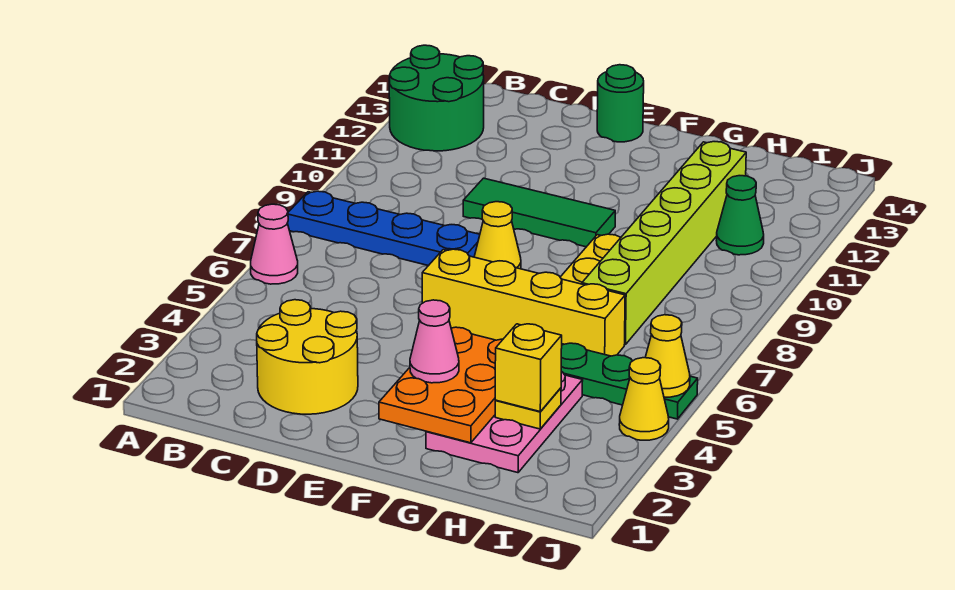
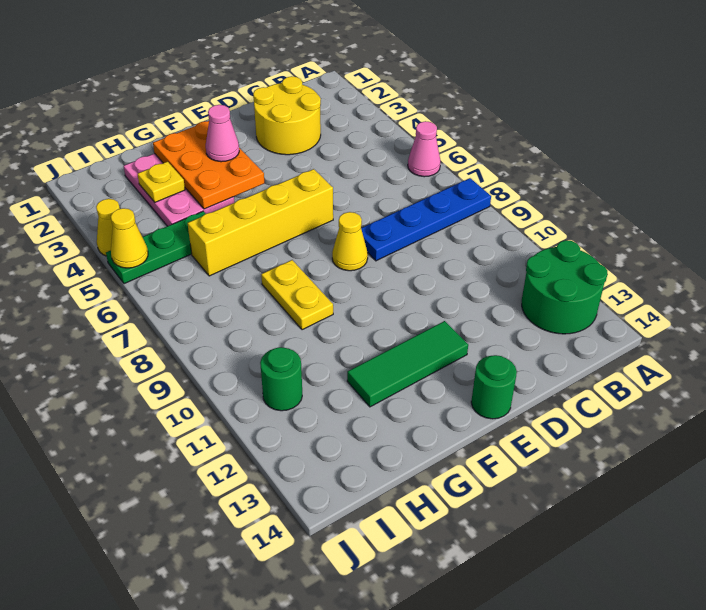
green tile D10:F10 level 1 -> green tile E12:G12 level 1
yellow brick H3 level 3 -> none
lime brick H7:H12 level 1 -> none
green cone I11 level 1 -> green round brick I11 level 1

